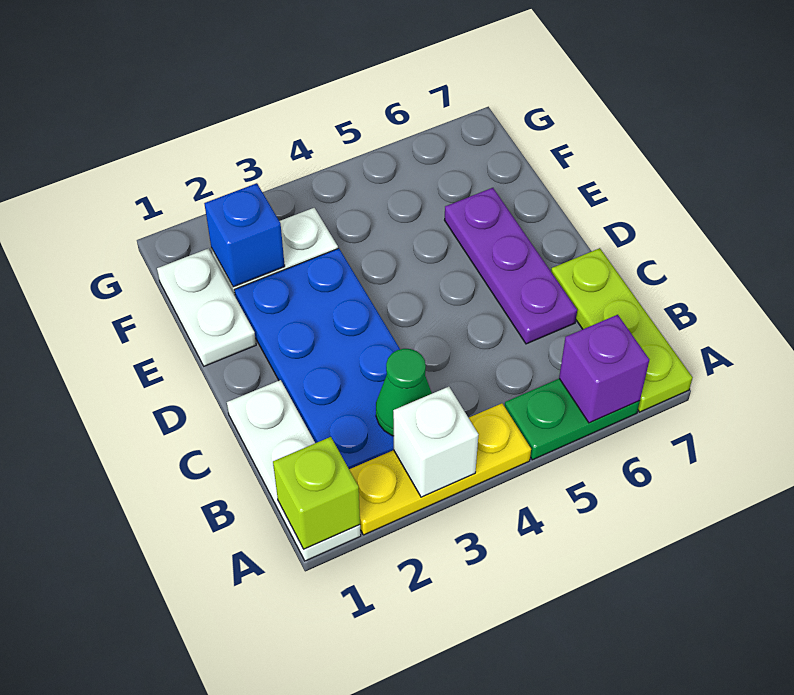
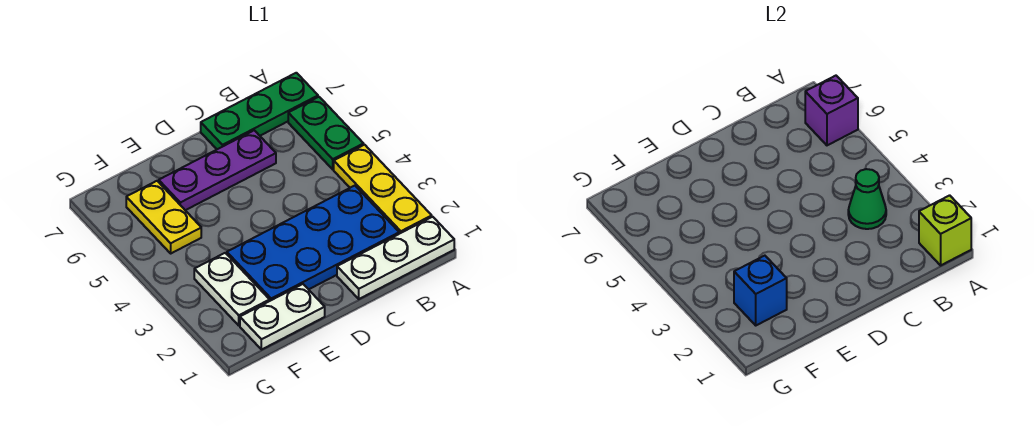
white brick A3 level 2 -> none
lime plate A7:C7 level 1 -> green plate A7:C7 level 1
none -> yellow plate F5:F6 level 1

